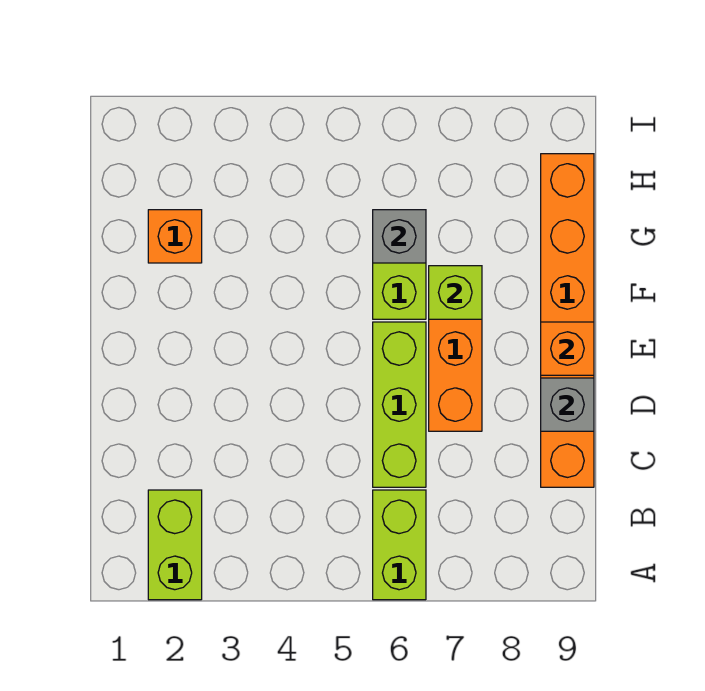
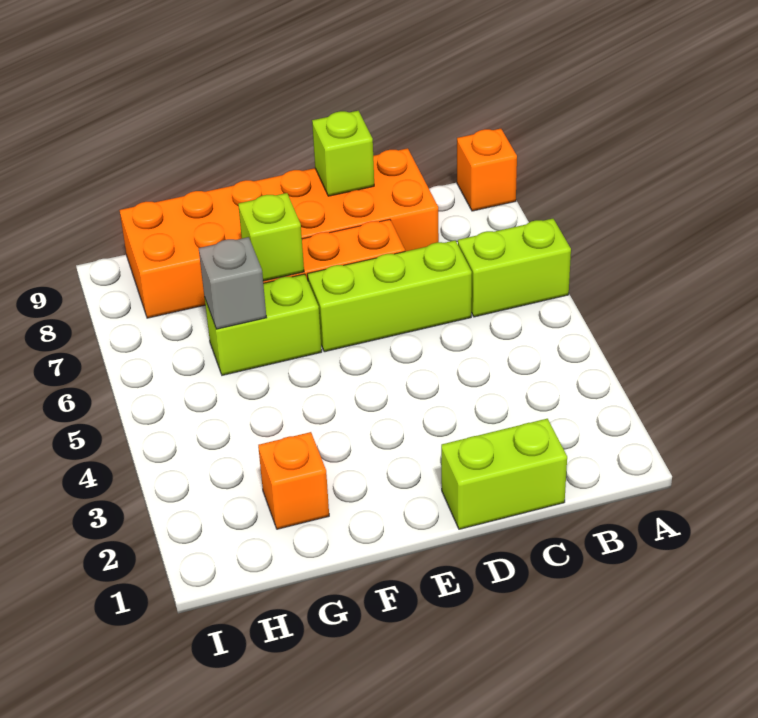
lime brick A2:B2 level 1 -> lime brick C1:D1 level 1
orange brick C9:H9 level 1 -> orange brick C8:H9 level 1
grey brick D9 level 2 -> lime brick D9 level 2
orange brick E9 level 2 -> orange brick A9 level 1

